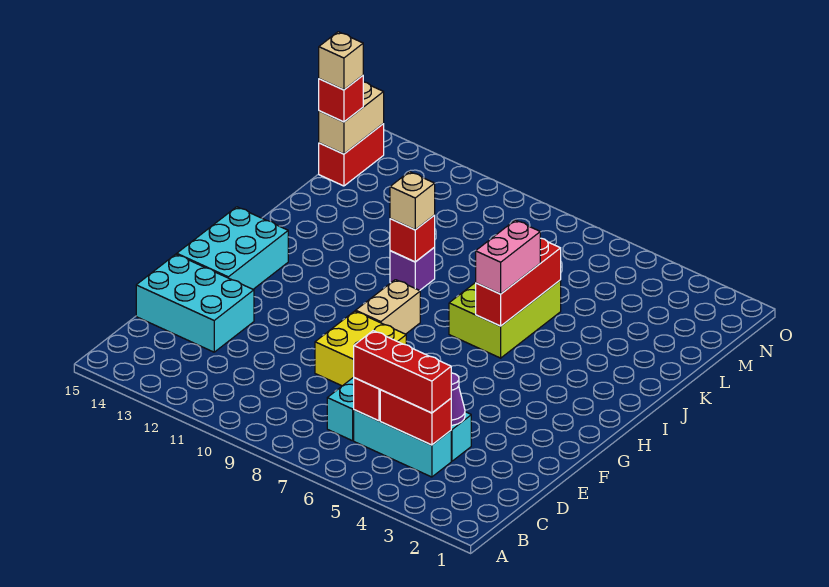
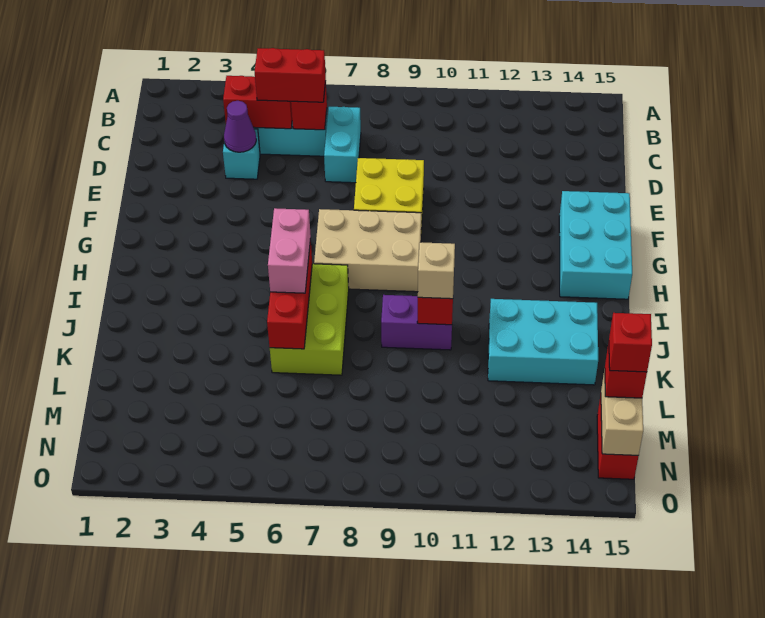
red brick C4:C6 level 3 -> red brick C5:C6 level 3
cyan brick D13:E15 level 1 -> cyan brick J12:K14 level 1
tan brick G9:H9 level 1 -> tan brick G7:H9 level 1
purple brick J10 level 1 -> purple brick J9:J10 level 1
tan brick M15 level 4 -> red brick M15 level 4

